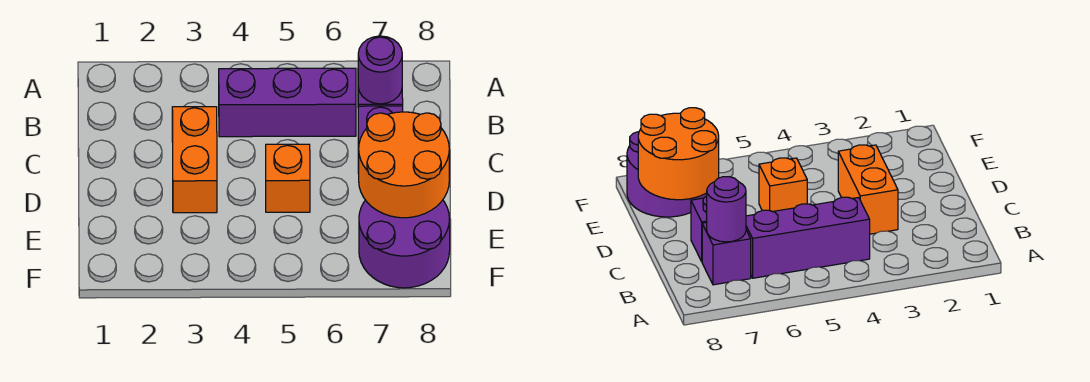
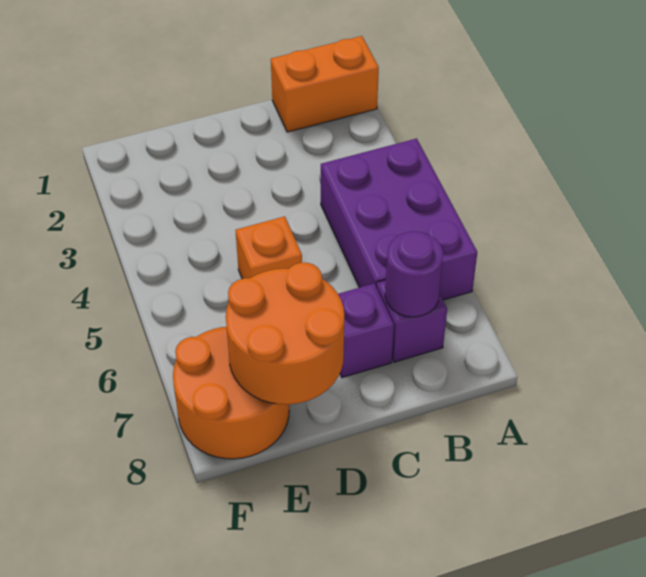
purple brick B4:B6 level 1 -> purple brick A4:B6 level 1
orange brick C3:D3 level 1 -> orange brick A1:B1 level 1
purple round brick E7:F8 level 1 -> orange round brick E7:F8 level 1

